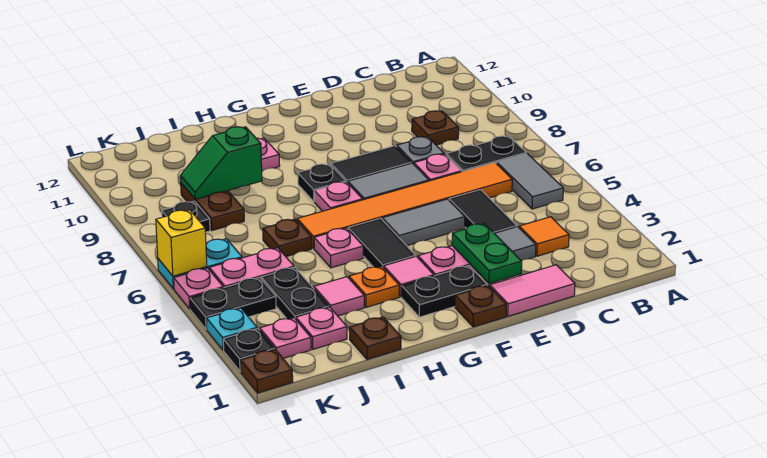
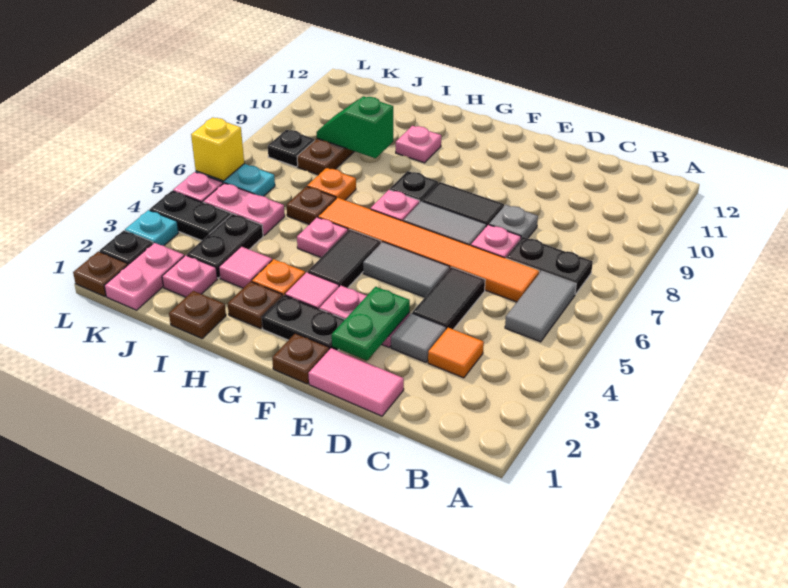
brown plate C9 level 1 -> brown plate H2 level 1
none -> orange plate I7 level 1
pink plate K2 level 1 -> pink plate K1:K2 level 1

